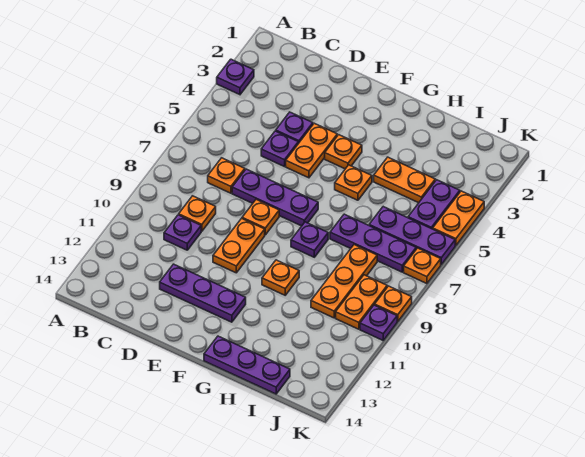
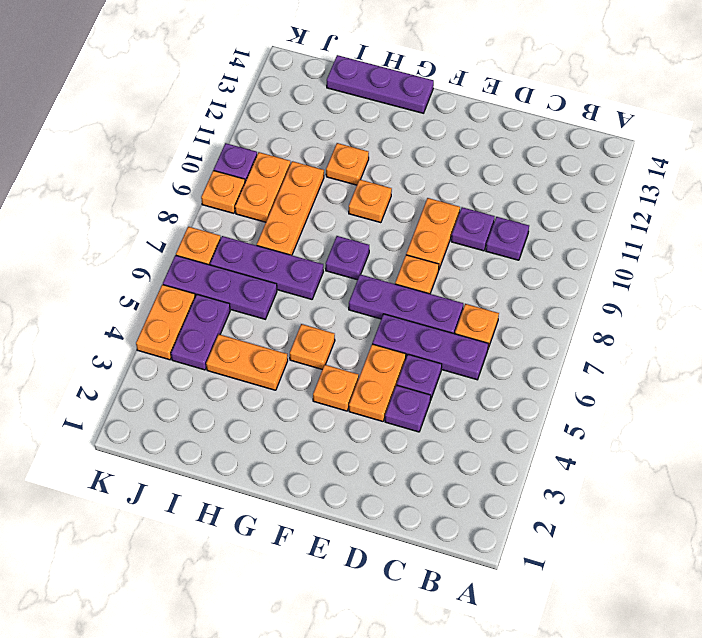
purple plate A3 level 1 -> purple plate D10 level 1
orange plate C9 level 1 -> orange plate H11 level 1
purple plate D12:F12 level 1 -> purple plate C6:E6 level 1

